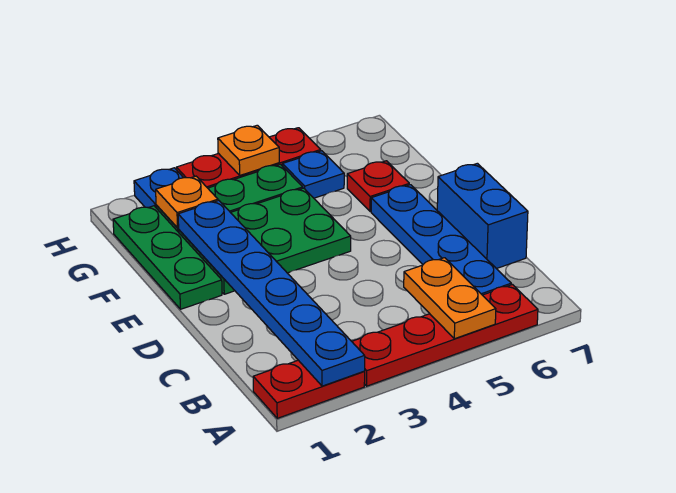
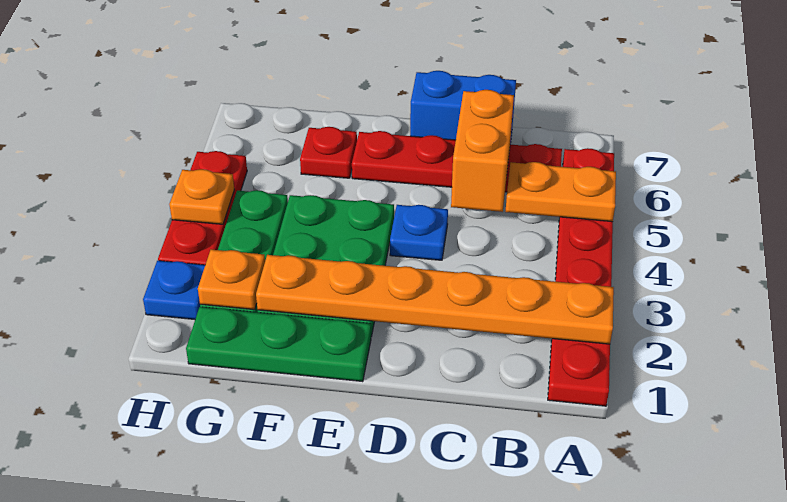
blue plate A2:F2 level 2 -> orange plate A2:F2 level 2
blue plate B6:E6 level 1 -> red plate B6:E6 level 1
none -> orange brick C5:C6 level 2
blue plate G5 level 1 -> blue plate D4 level 1

